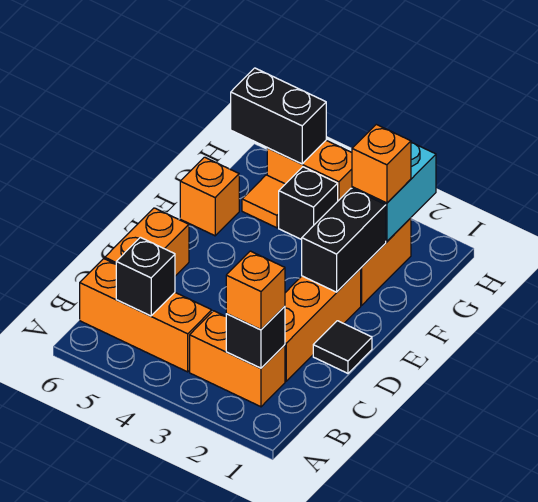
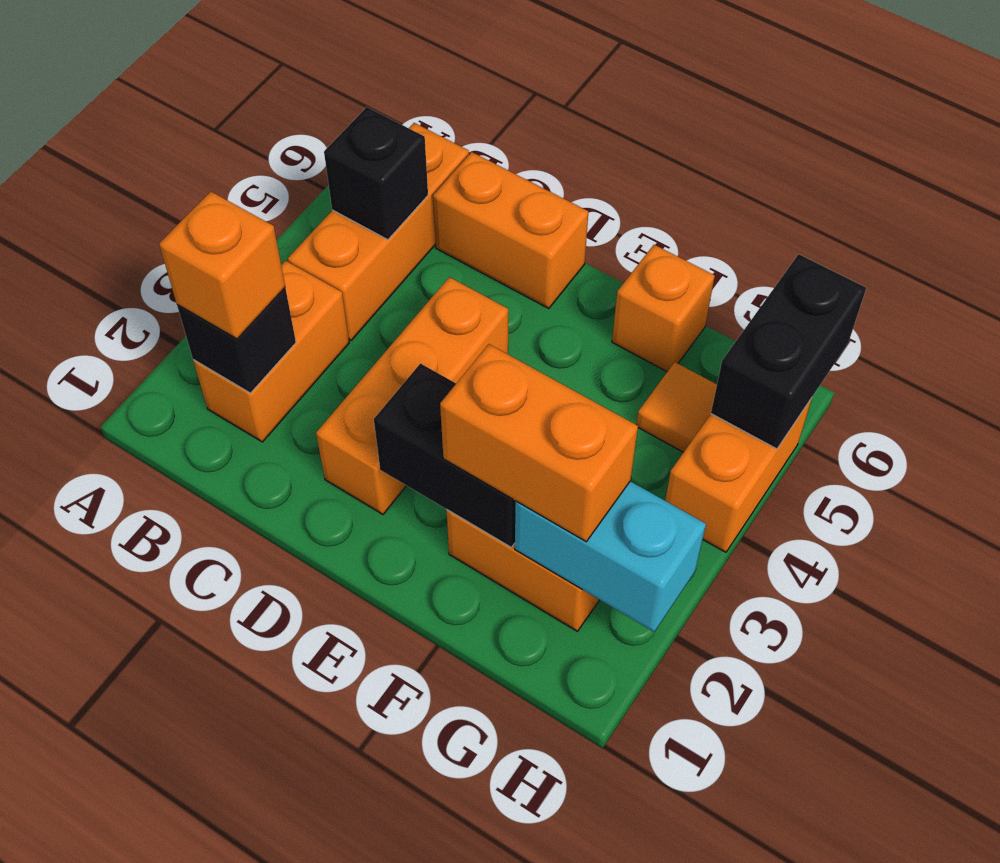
orange brick C2:E2 level 1 -> orange brick D2:D4 level 1
black tile D1 level 1 -> none
orange brick G2 level 3 -> orange brick F2:G2 level 3
black brick G4 level 1 -> none

